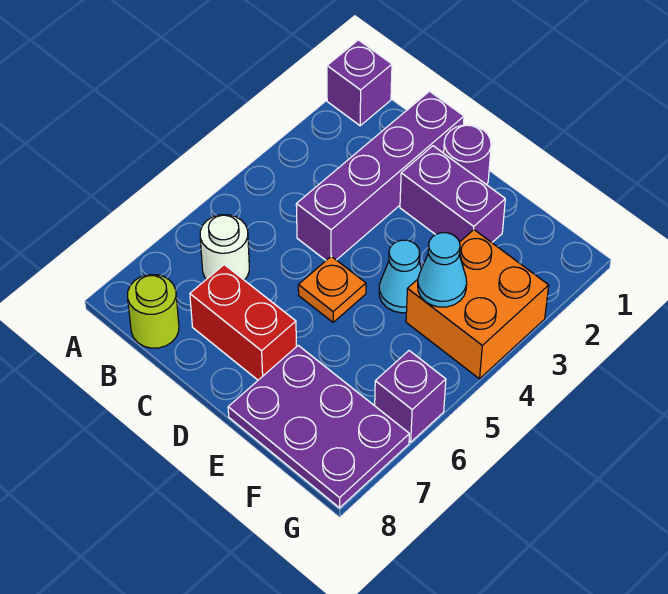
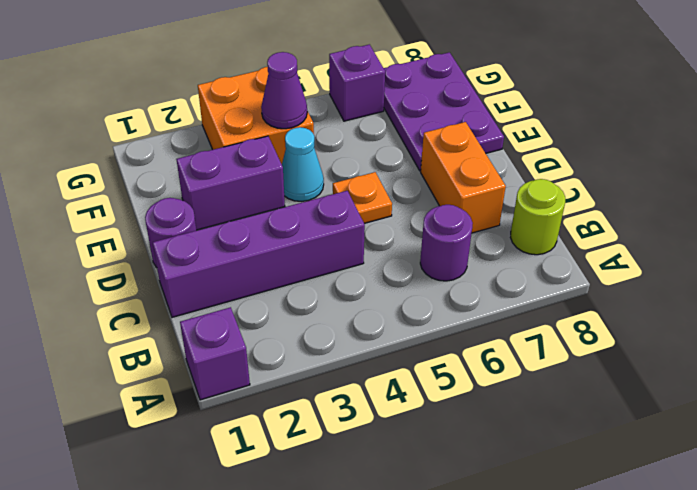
white round brick B6 level 1 -> purple round brick B6 level 1
red brick C7:D7 level 1 -> orange brick C7:D7 level 1
purple brick D2:E2 level 1 -> purple brick E2:E3 level 1
cyan cone F4 level 2 -> purple cone F4 level 2

